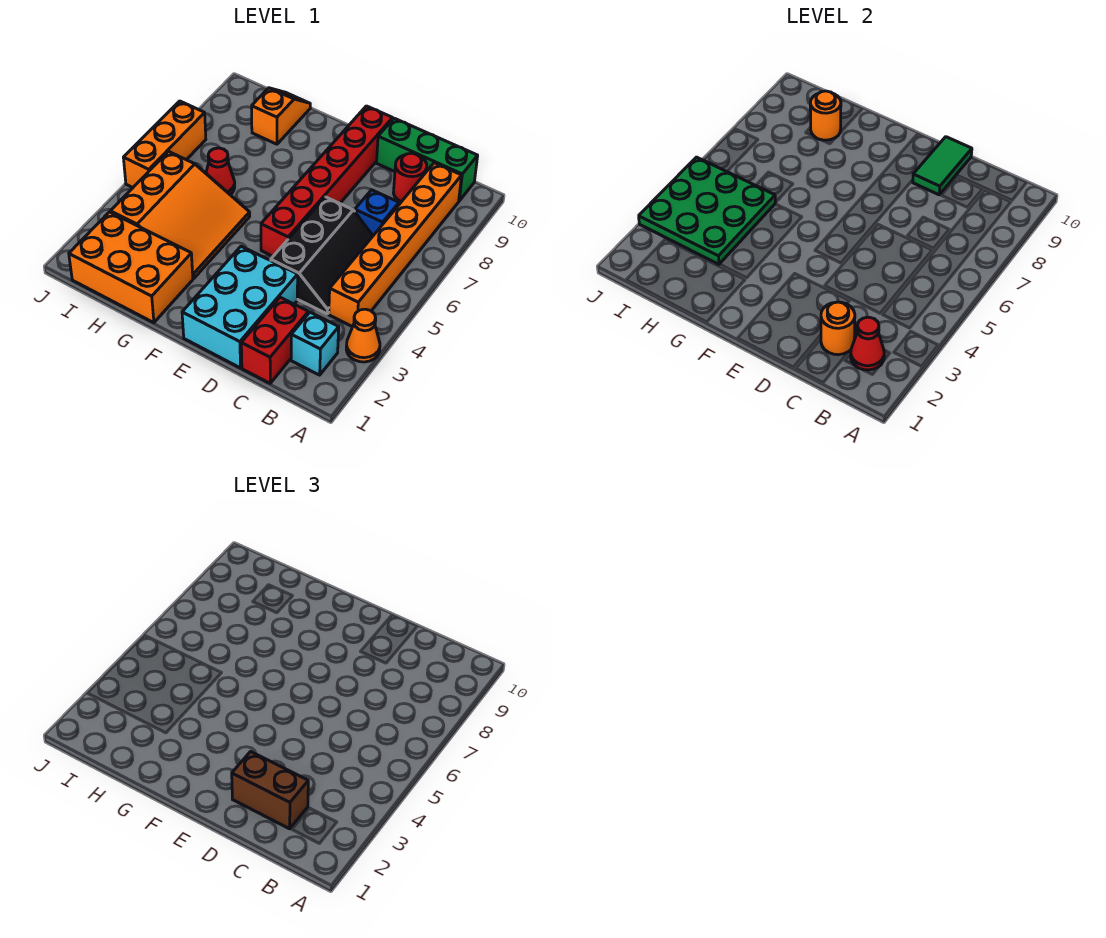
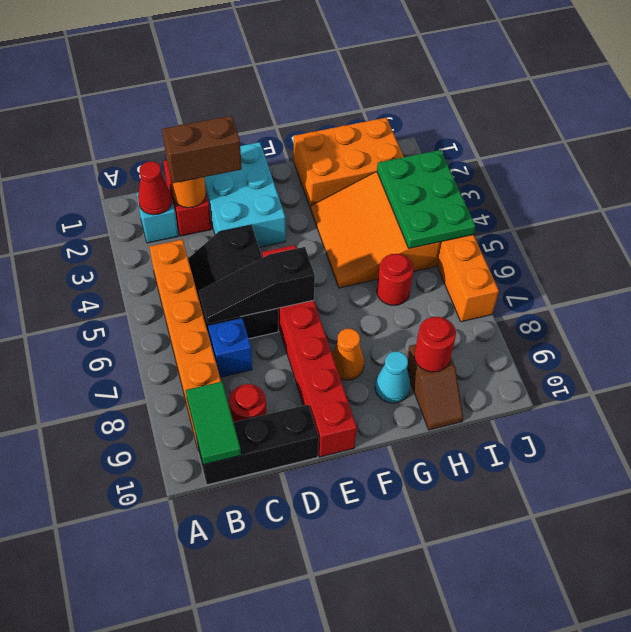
orange cone A3 level 1 -> orange cone F8 level 1
green brick B10:D10 level 1 -> black brick B10:D10 level 1
none -> black slope C6:E6 level 2 top E
green tile D9:D10 level 2 -> green tile B9:B10 level 2
none -> cyan cone G9 level 1
green plate H3:J5 level 2 -> green plate I3:J5 level 2
red cone H6 level 1 -> red round brick H6 level 1
orange slope H9:H10 level 1 top 9 -> brown slope H9:H10 level 1 top 9
orange round brick H9 level 2 -> red round brick H9 level 2

